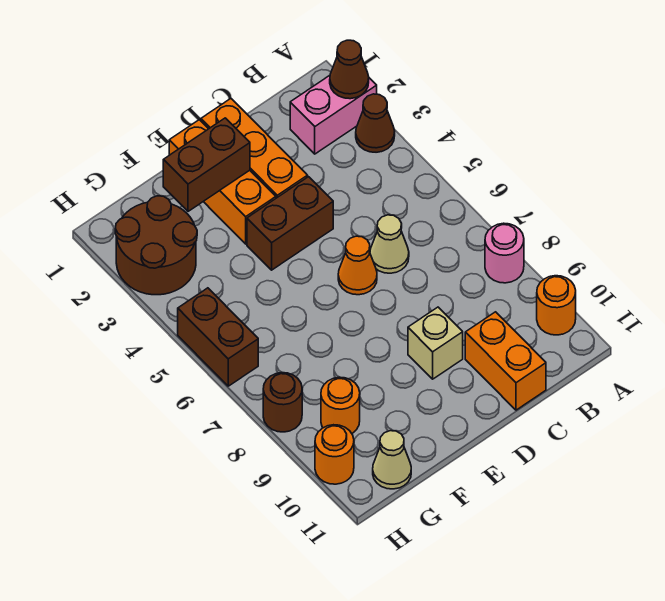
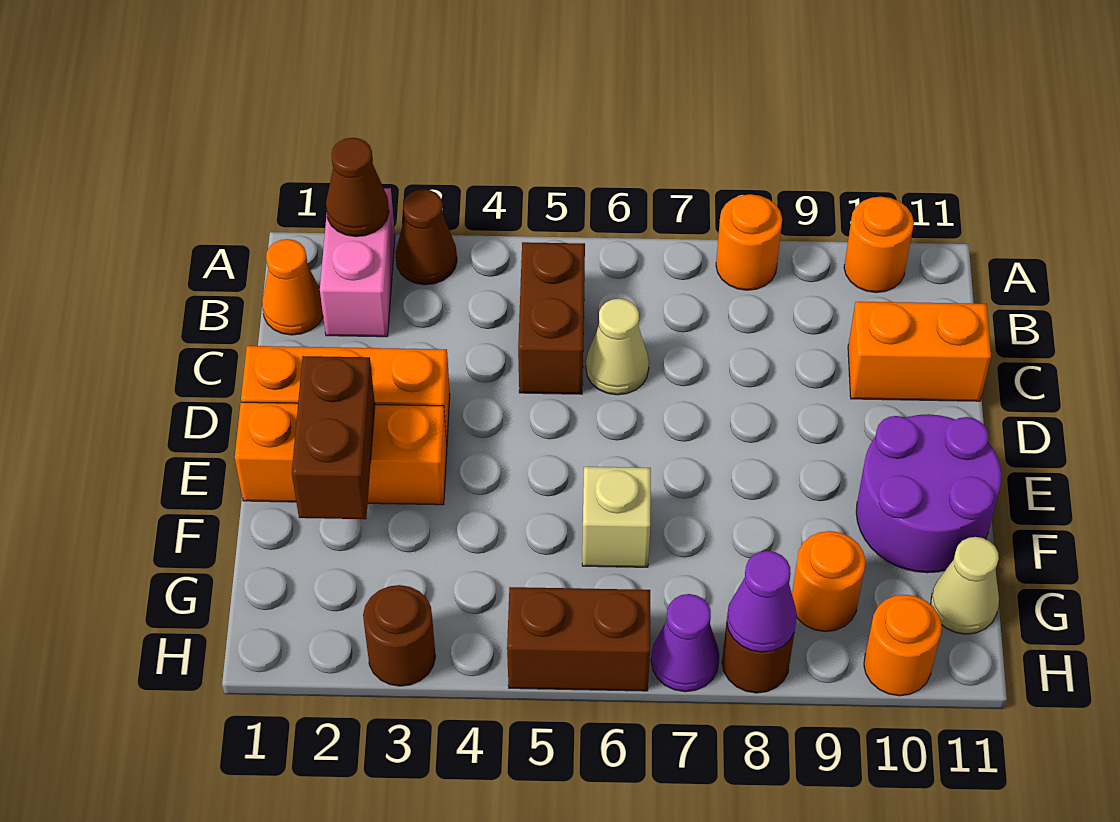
pink round brick A8 level 1 -> orange round brick A8 level 1
brown brick D4:E4 level 1 -> brown brick B5:C5 level 1
orange cone D6 level 1 -> orange cone B1 level 1
tan brick D9 level 1 -> tan brick F6 level 1
none -> purple round brick E10:F11 level 1
brown round brick G2:H3 level 1 -> brown round brick H3 level 1
none -> purple cone H7 level 1
none -> purple cone H8 level 2

